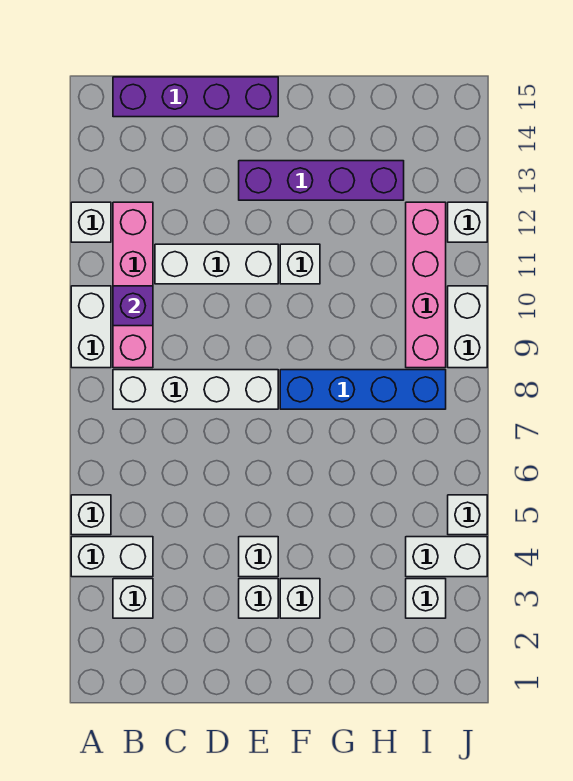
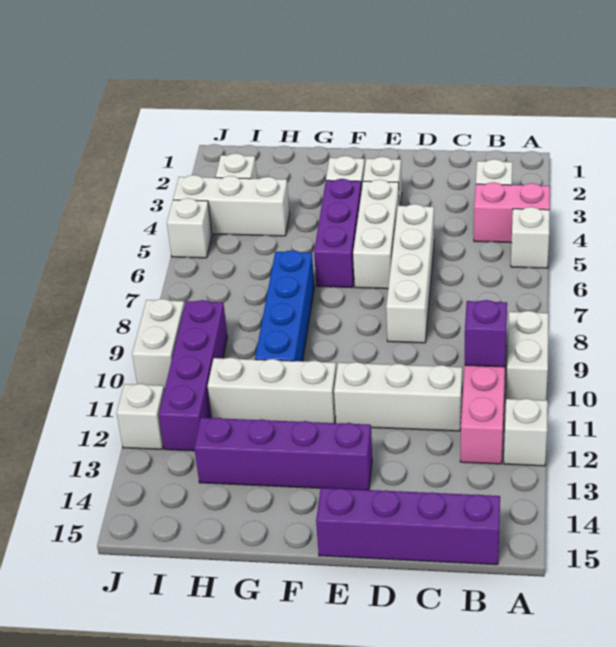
white brick A4:B4 level 1 -> pink brick A4:B4 level 1
white brick B8:E8 level 1 -> white brick D5:D8 level 1
white brick E4 level 1 -> white brick E4:E6 level 1
none -> purple brick F4:F6 level 1
blue brick F8:I8 level 1 -> blue brick G7:G10 level 1
white brick F11 level 1 -> white brick F11:H11 level 1
white brick I4:J4 level 1 -> white brick H4:J4 level 1
pink brick I9:I12 level 1 -> purple brick I9:I12 level 1

